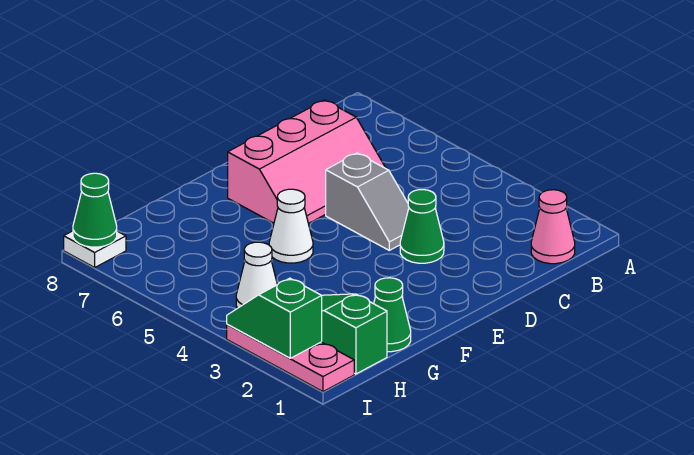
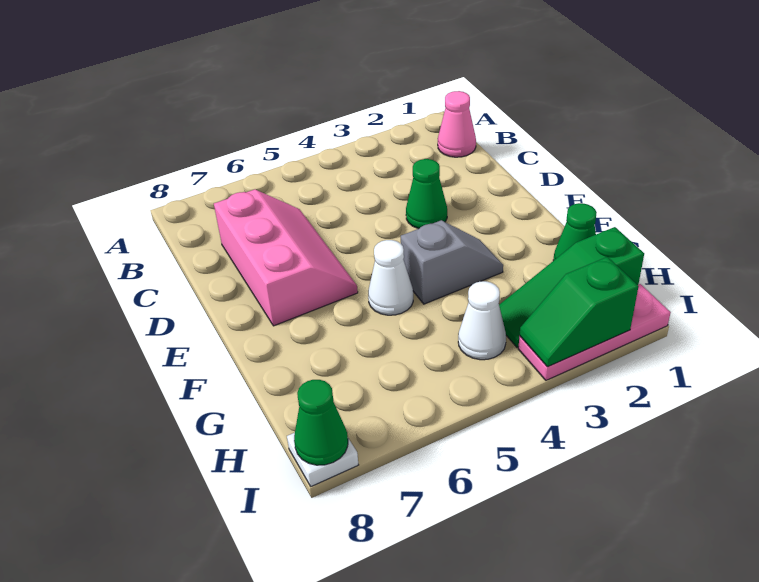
grey slope D4:D5 level 1 top 5 -> grey slope F3:F4 level 1 top 4

